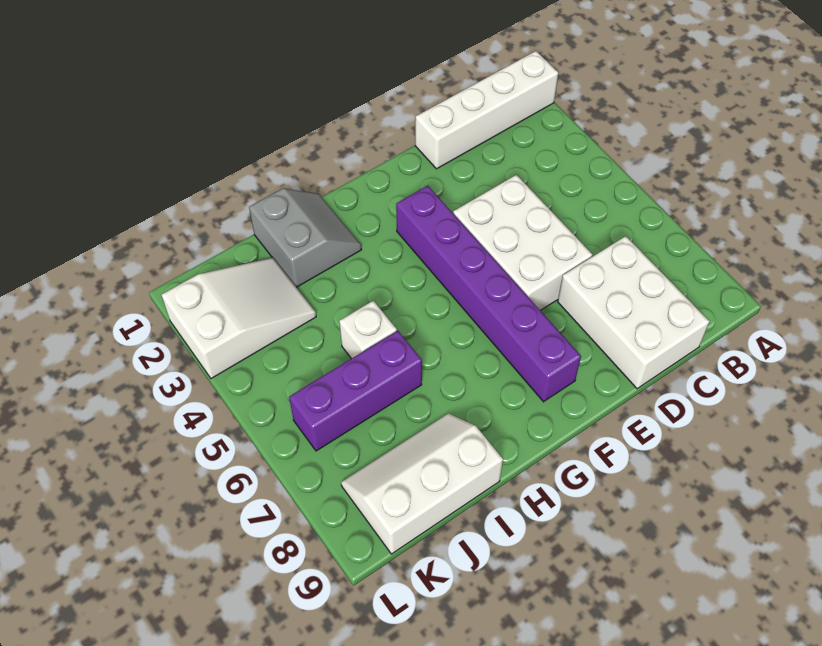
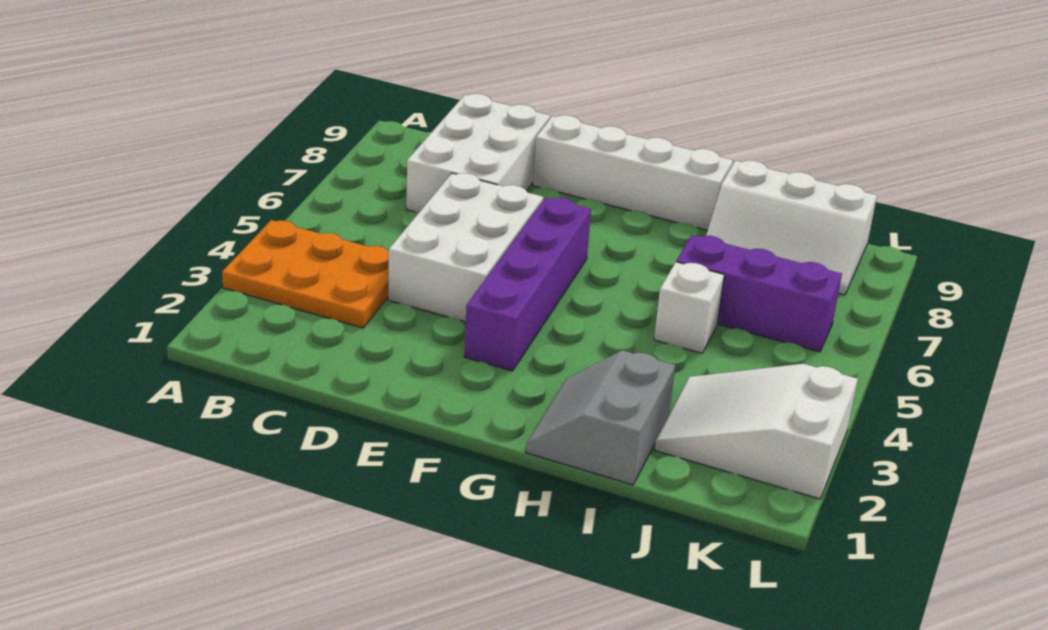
white brick A1:D1 level 1 -> white brick E9:H9 level 1
none -> orange plate A3:C4 level 1
purple brick F3:F8 level 1 -> purple brick F3:F6 level 1

